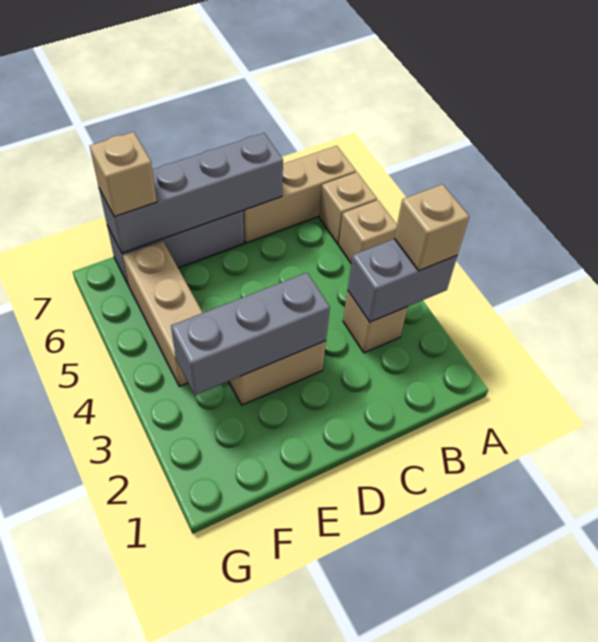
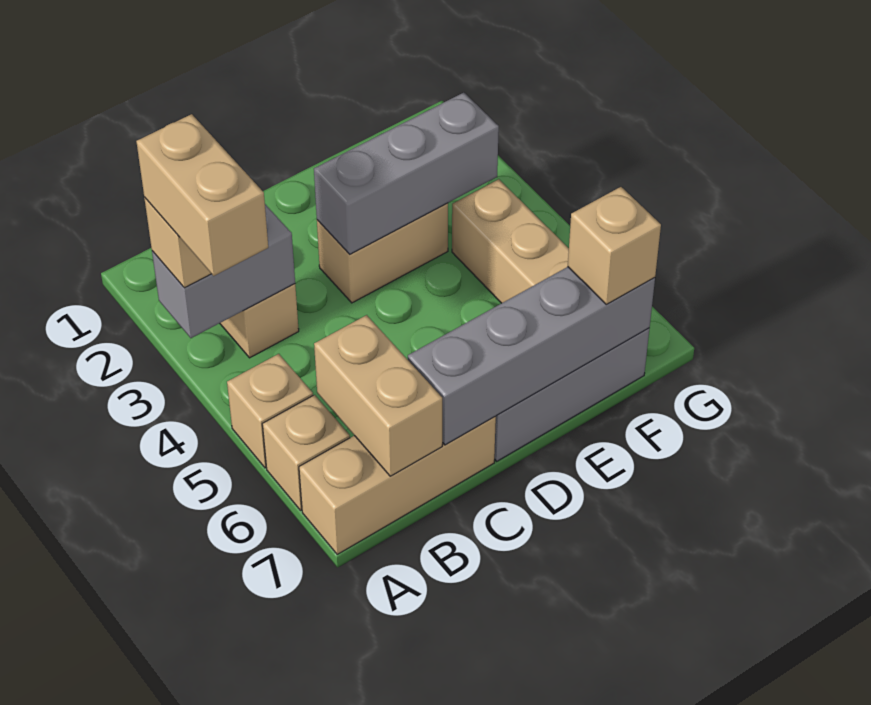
none -> tan brick A3:A4 level 4
none -> tan brick B6:B7 level 2

